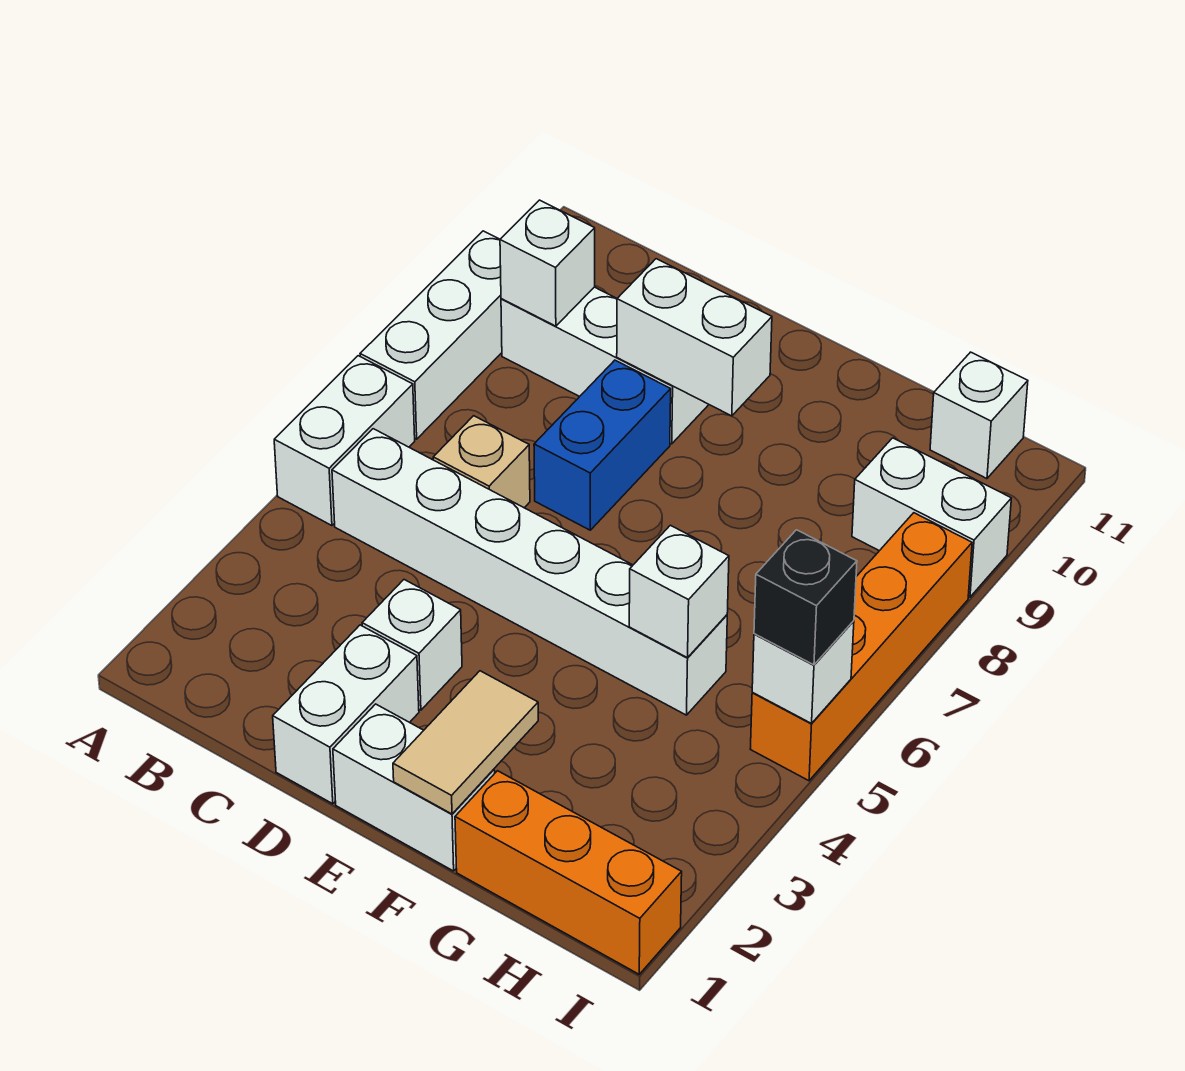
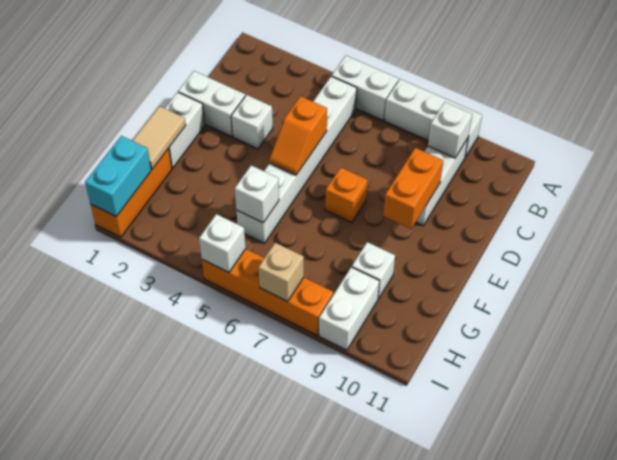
tan brick C6 level 1 -> tan brick I7 level 2
none -> orange slope D5:E5 level 2 top D
blue brick D7:D8 level 1 -> none
white brick D9:E9 level 2 -> orange brick D9:E9 level 2
none -> orange brick E7 level 1
tan tile F1:F2 level 2 -> tan tile F1:G1 level 2
none -> cyan brick H1:I1 level 2
white brick H11 level 1 -> white brick G9 level 1
black brick I5 level 3 -> none

